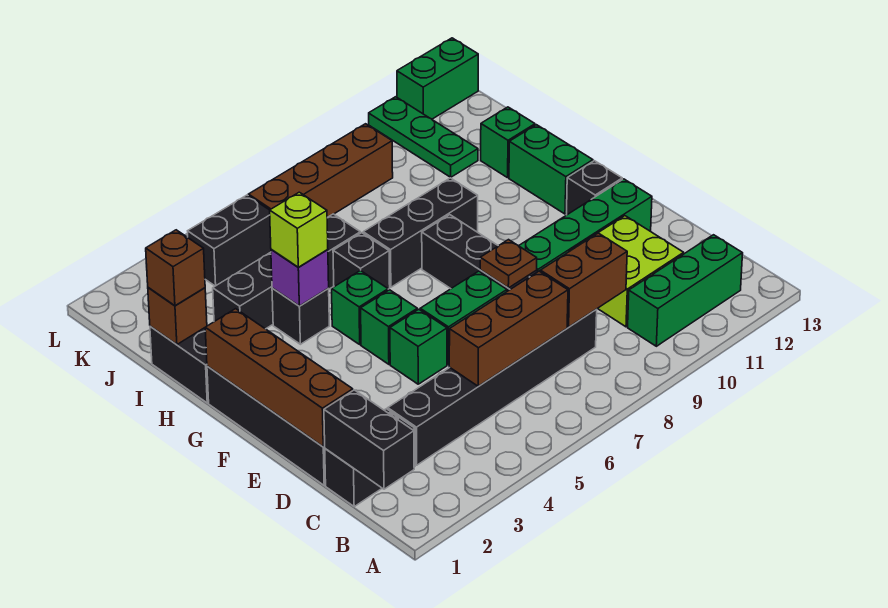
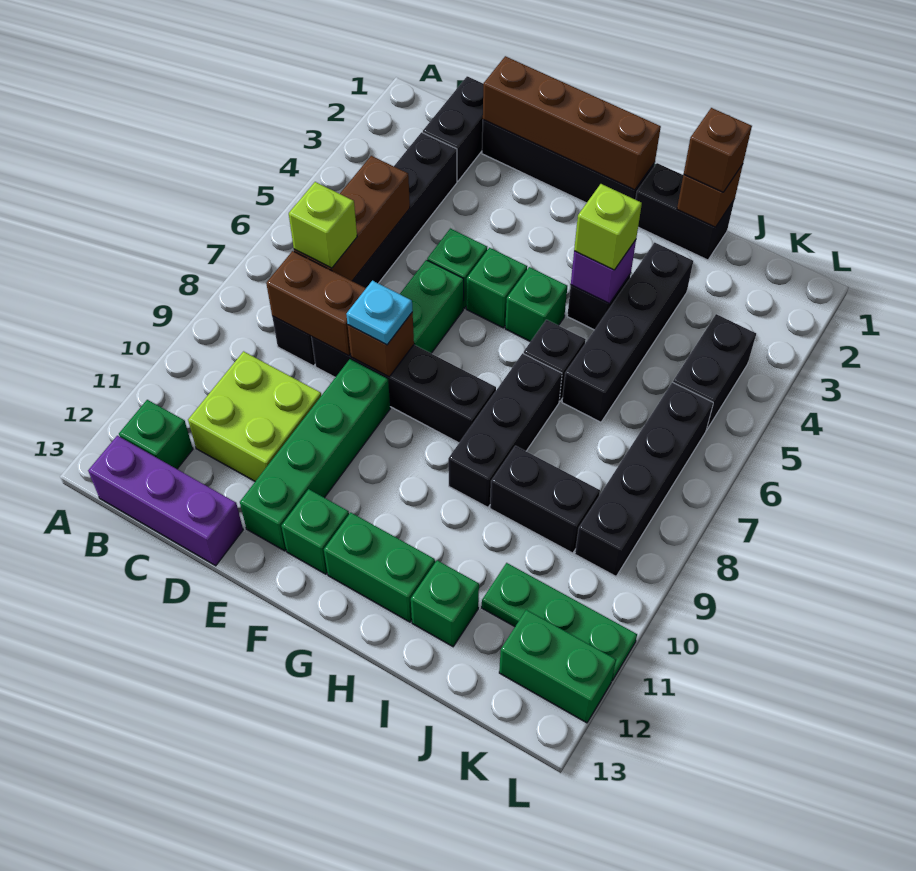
black brick B1:C1 level 2 -> black brick I9:J9 level 1
green brick B10:B12 level 1 -> green brick B12 level 1
none -> purple brick B13:D13 level 1
none -> lime brick C7 level 3
brown brick C8:C9 level 2 -> brown brick C8:D8 level 2
brown plate E8 level 2 -> brown brick E8 level 2
none -> cyan plate E8 level 3
black brick F12 level 1 -> green brick F12 level 1
brown brick K6:K9 level 1 -> black brick K6:K9 level 1
green brick L12:L13 level 1 -> green brick K12:L12 level 1

